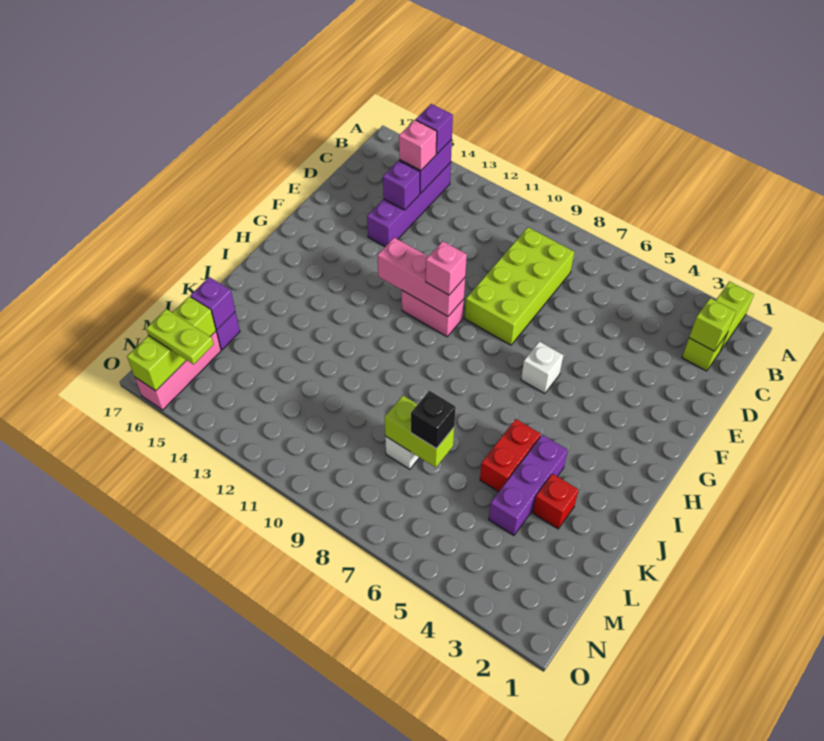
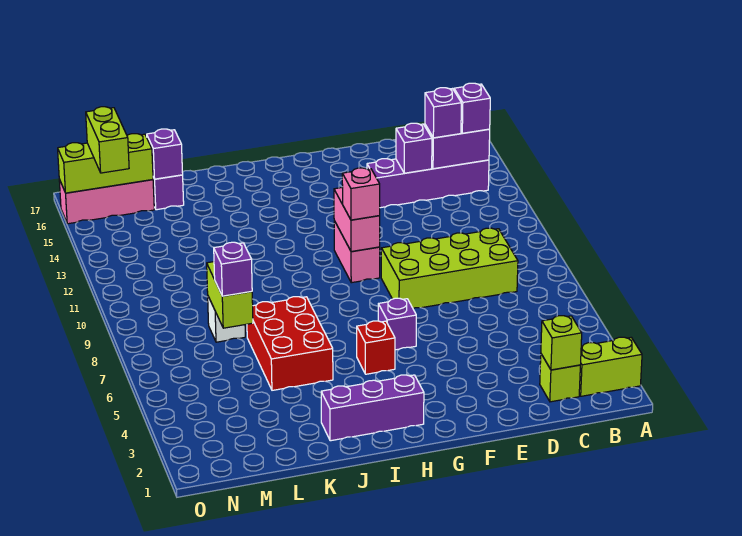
pink brick C14 level 3 -> purple brick C14 level 3
white brick G6 level 1 -> purple brick G6 level 1
pink brick G10:G12 level 2 -> pink brick G10:G11 level 2
purple brick J4:L4 level 1 -> purple brick H2:J2 level 1
red brick J5:K5 level 1 -> red brick J5:K7 level 1
red brick K3 level 1 -> red brick H5 level 1
black brick L7 level 3 -> purple brick L7 level 3
lime plate N15:N16 level 3 -> lime brick N15:N16 level 3

